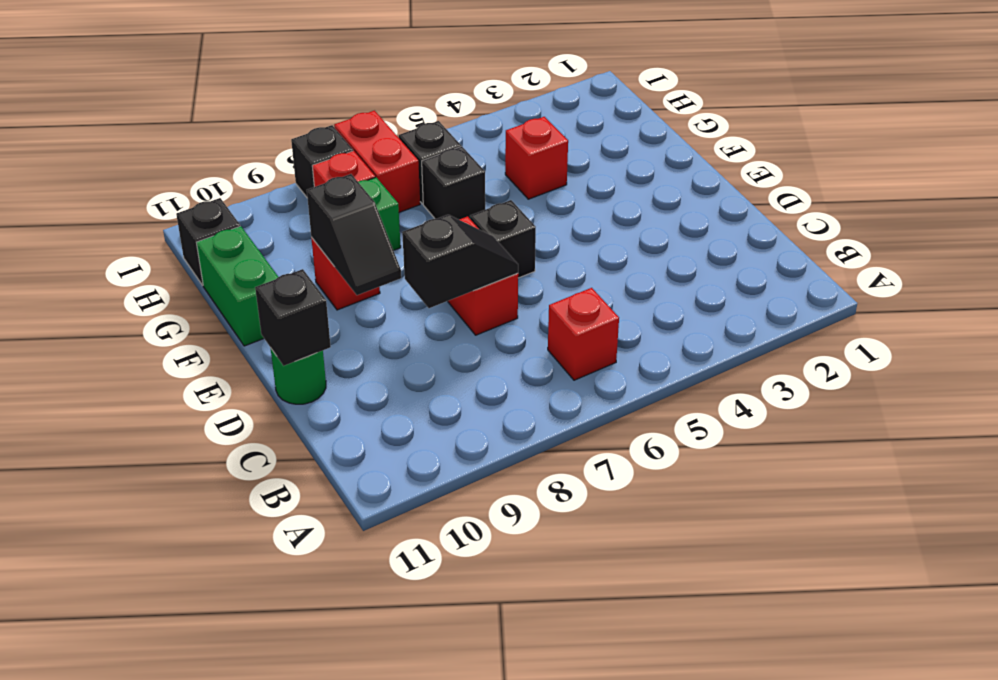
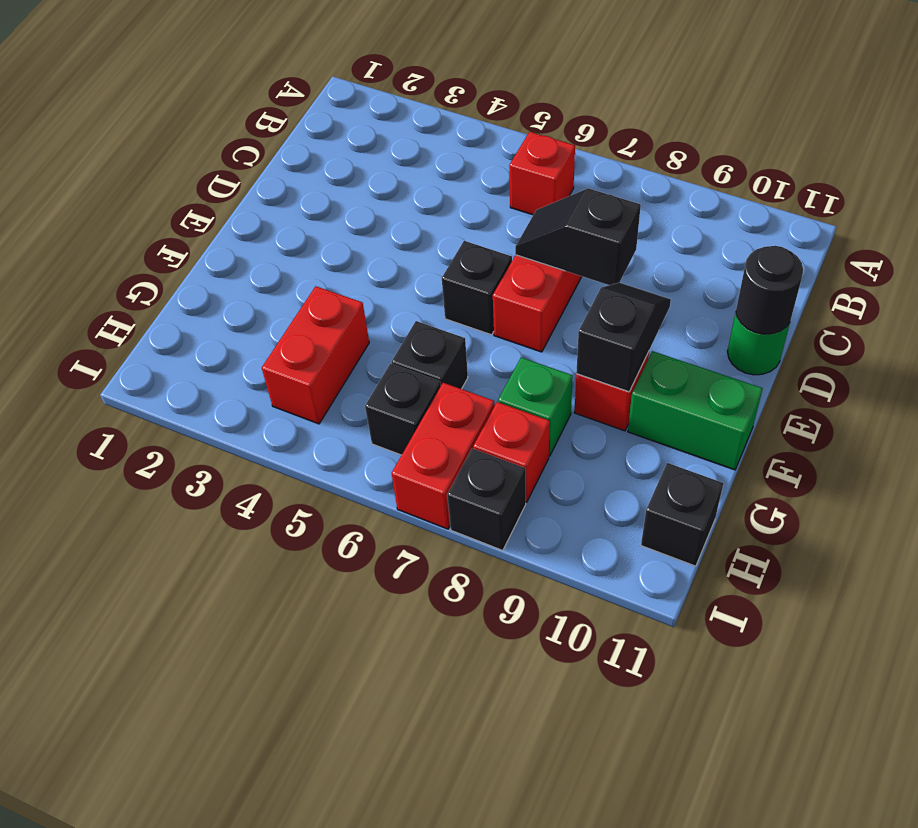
black brick D11 level 2 -> black round brick D11 level 2
green brick F11:G11 level 1 -> green brick F10:F11 level 1
red brick G4 level 1 -> red brick G4:H4 level 1

